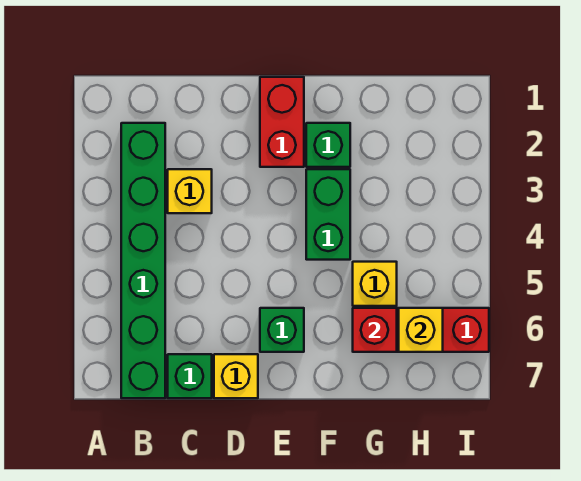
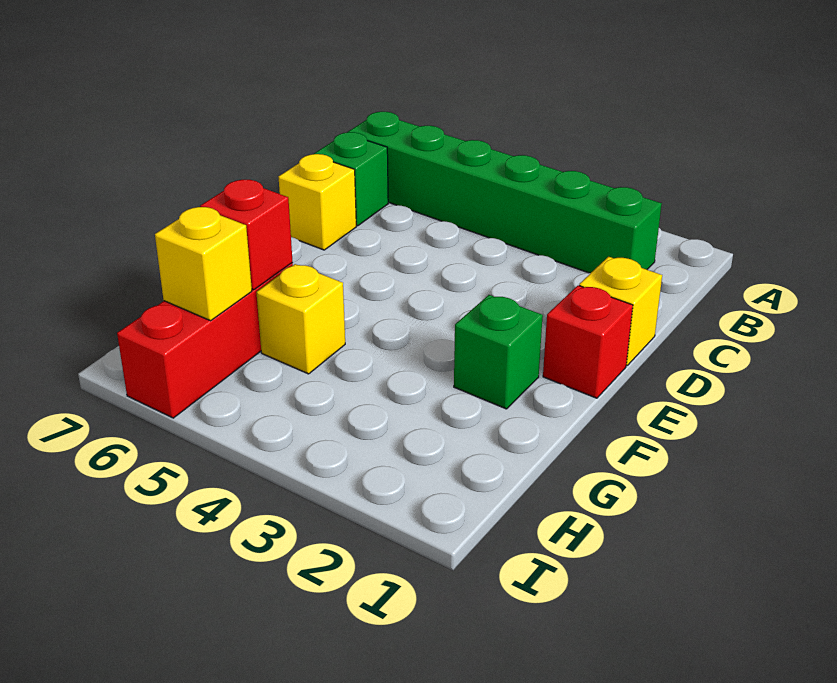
yellow brick C3 level 1 -> yellow brick D1 level 1
red brick E1:E2 level 1 -> red brick E1 level 1
green brick E6 level 1 -> none
green brick F3:F4 level 1 -> none

